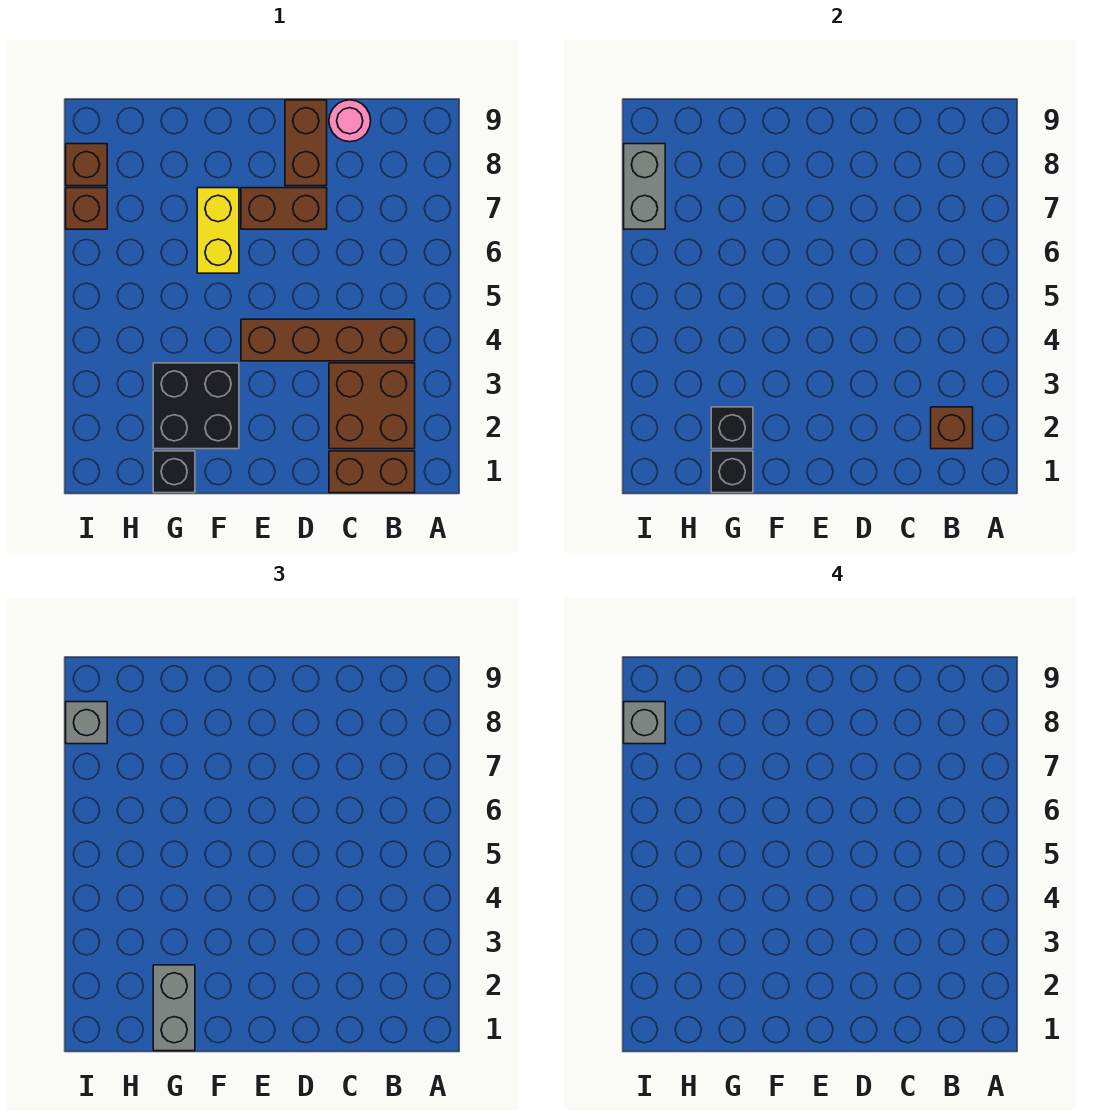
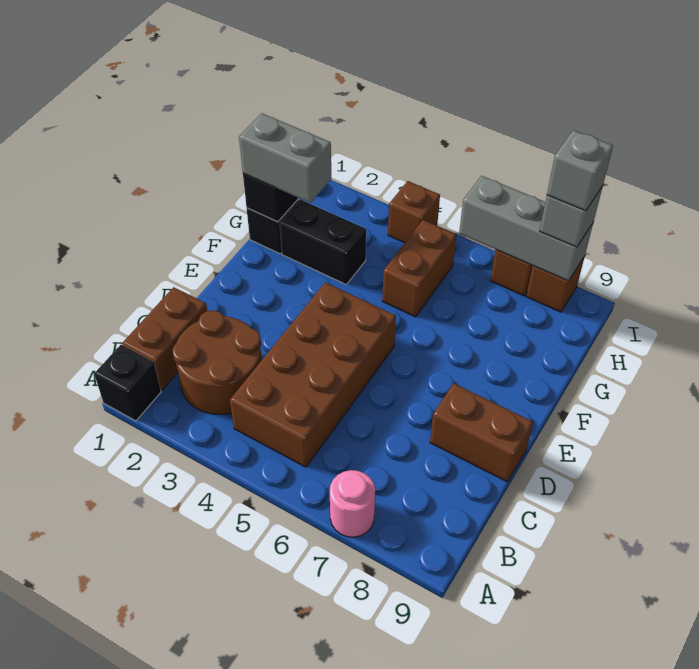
brown brick B2:C3 level 1 -> brown round brick B2:C3 level 1
brown brick B2 level 2 -> brown brick I4 level 1
brown brick B4:E4 level 1 -> brown brick B4:E5 level 1
pink round brick C9 level 1 -> pink round brick A7 level 1
brown brick D7:E7 level 1 -> brown brick G5:H5 level 1
black brick F2:G3 level 1 -> black brick G2:G3 level 1
yellow brick F6:F7 level 1 -> none
black brick G2 level 2 -> black brick A1 level 1
grey brick I7:I8 level 2 -> grey brick I6:I8 level 2

